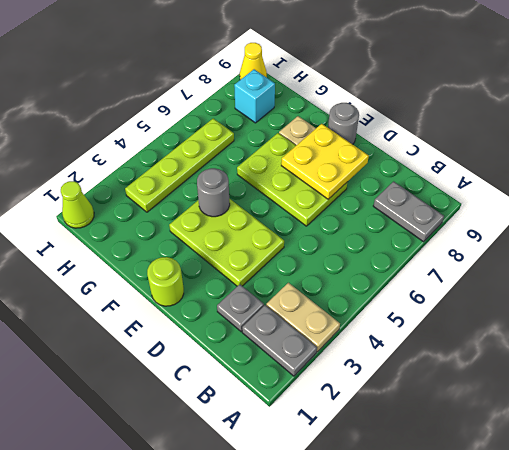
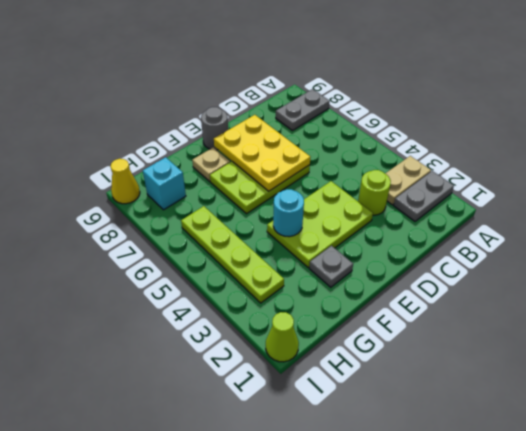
grey plate C2 level 1 -> grey plate F2 level 1
yellow plate D7:E8 level 2 -> yellow plate D6:E8 level 2
lime round brick E1 level 1 -> lime round brick C3 level 1
grey round brick F4 level 2 -> cyan round brick F4 level 2

